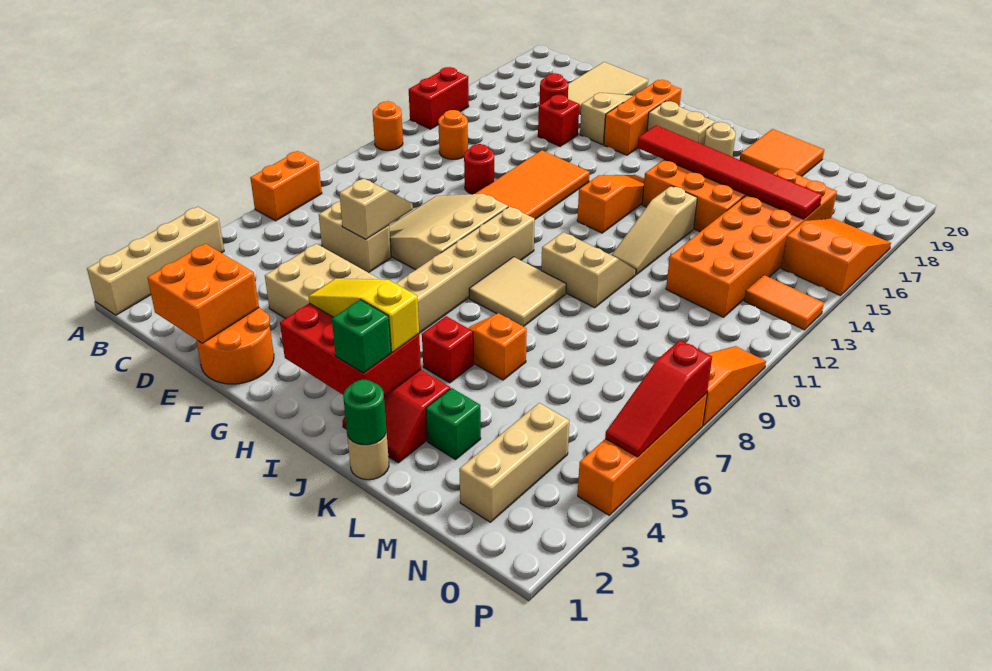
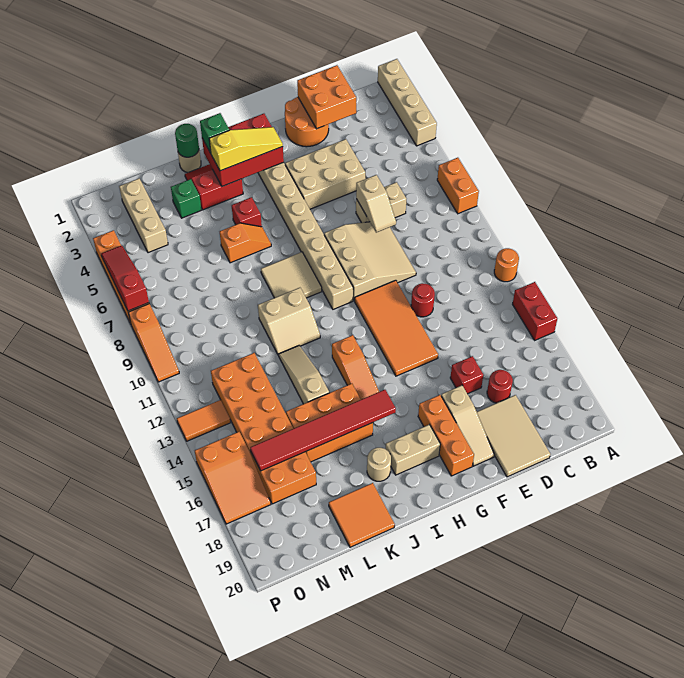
orange round brick C13 level 1 -> none

